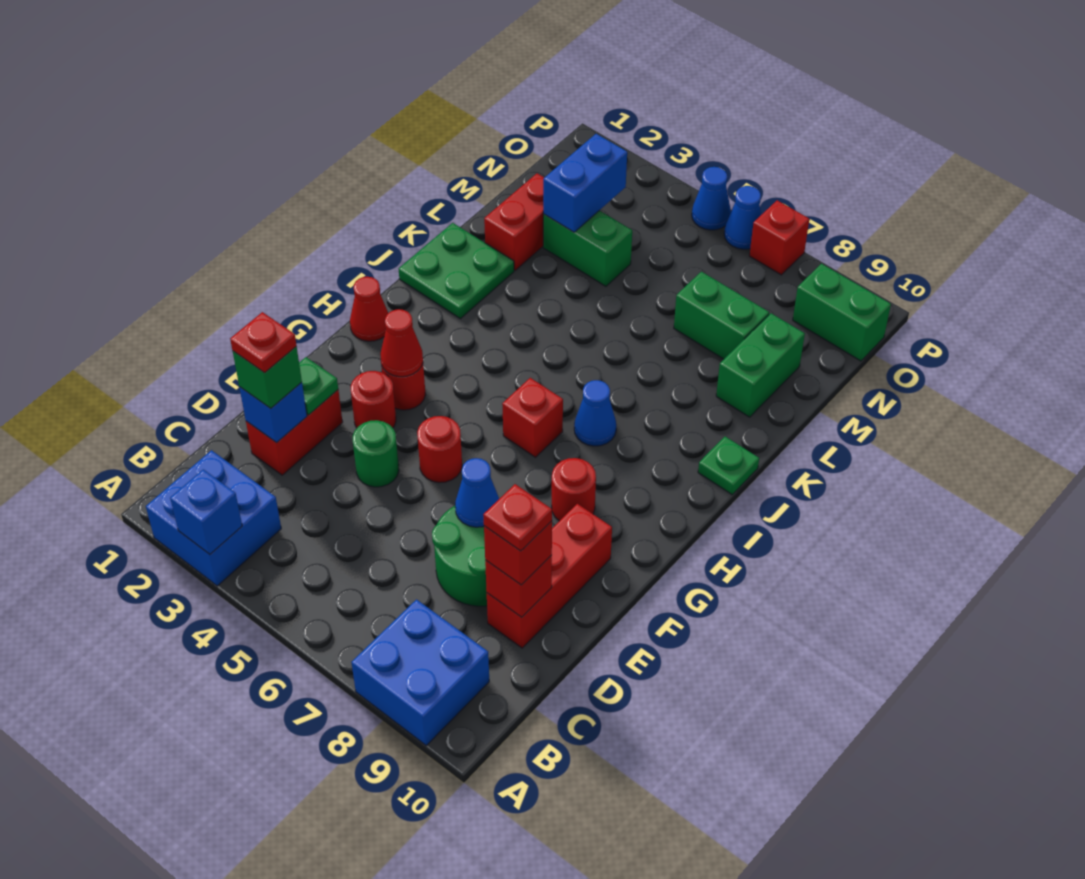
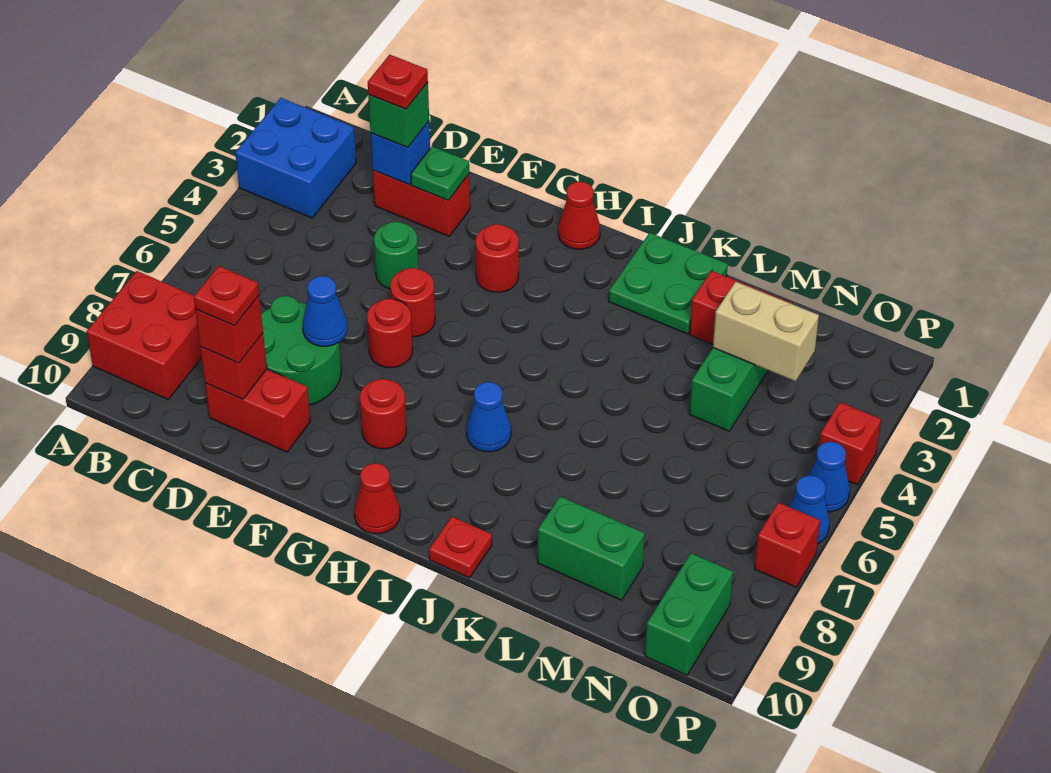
blue brick A3 level 2 -> none
blue brick A8:B9 level 1 -> red brick A8:B9 level 1
red brick D9:F9 level 1 -> red brick D9:E9 level 1
red round brick F3 level 1 -> red round brick F6 level 1
red cone G3 level 2 -> red cone H10 level 1
red brick H6 level 1 -> red brick P4 level 1
green plate J10 level 1 -> red plate J10 level 1
blue brick M3:N3 level 2 -> tan brick M3:N3 level 2
green brick M7:M8 level 1 -> none

